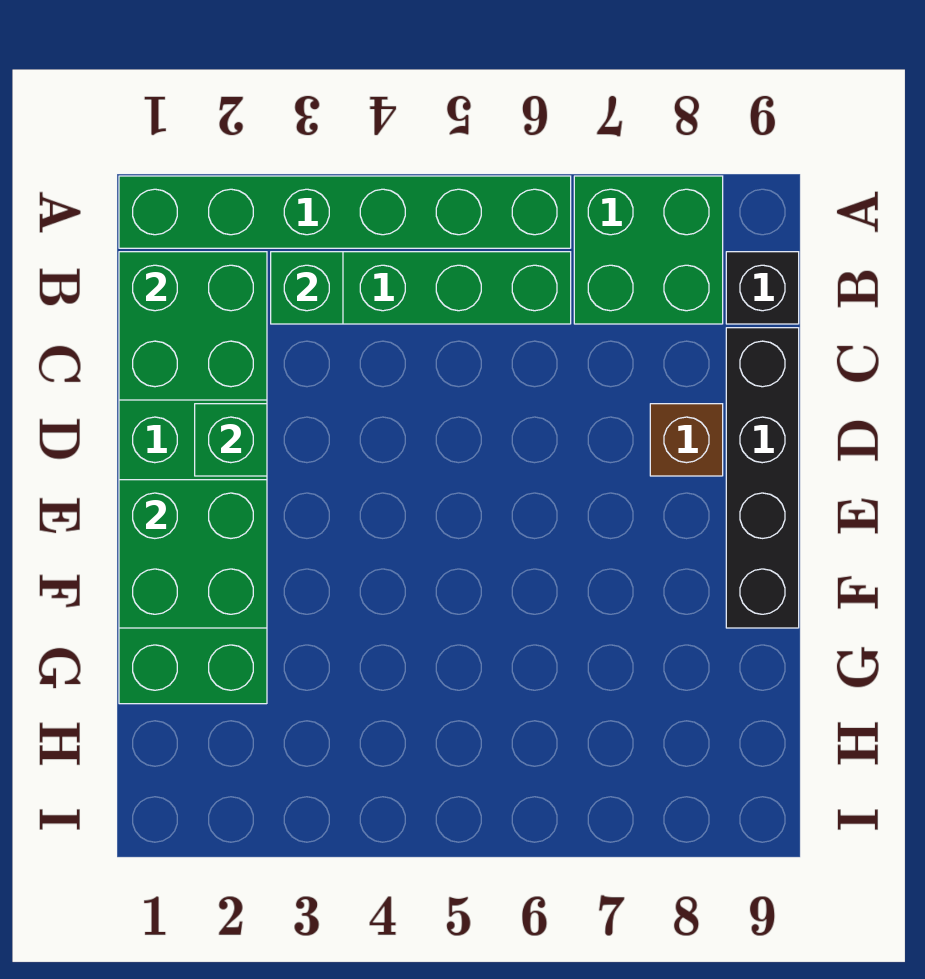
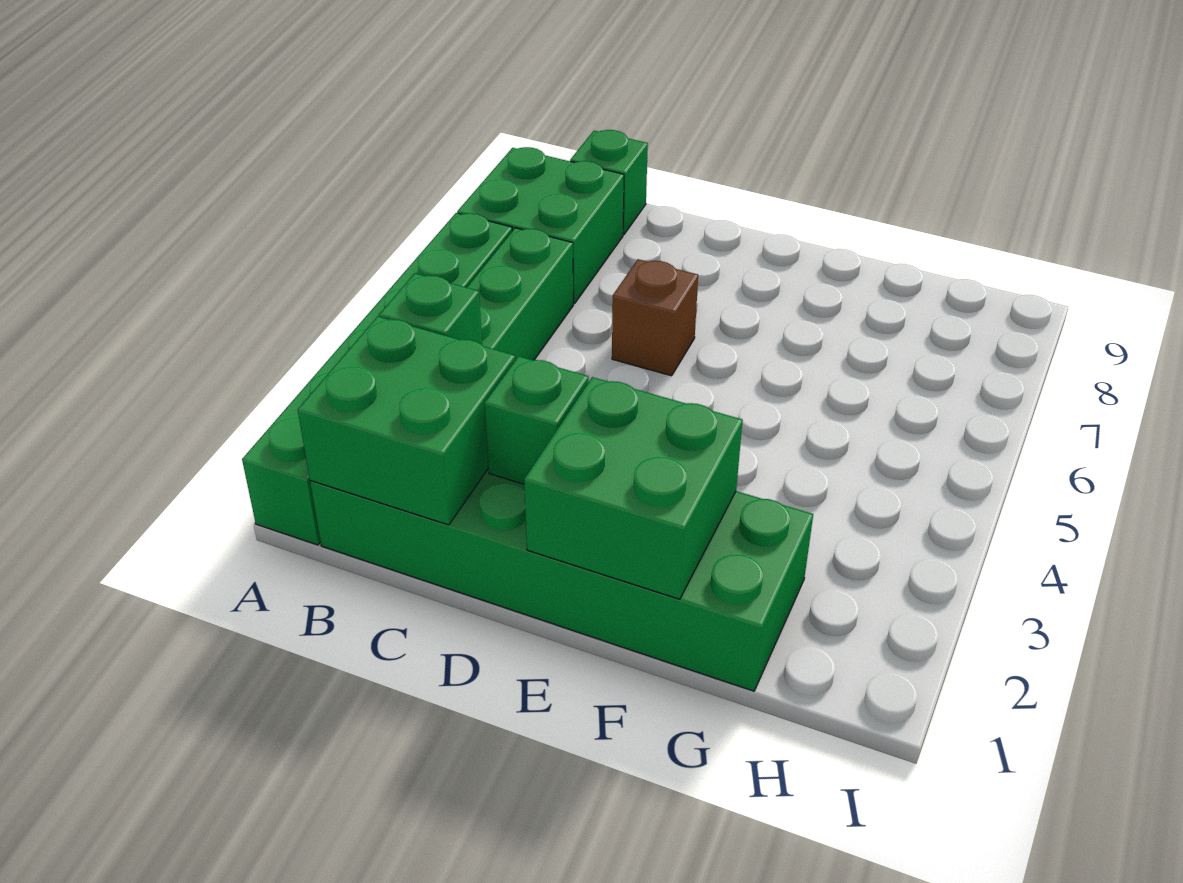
black brick B9 level 1 -> green brick B9 level 1
black brick C9:F9 level 1 -> none
brown brick D8 level 1 -> brown brick D6 level 1

